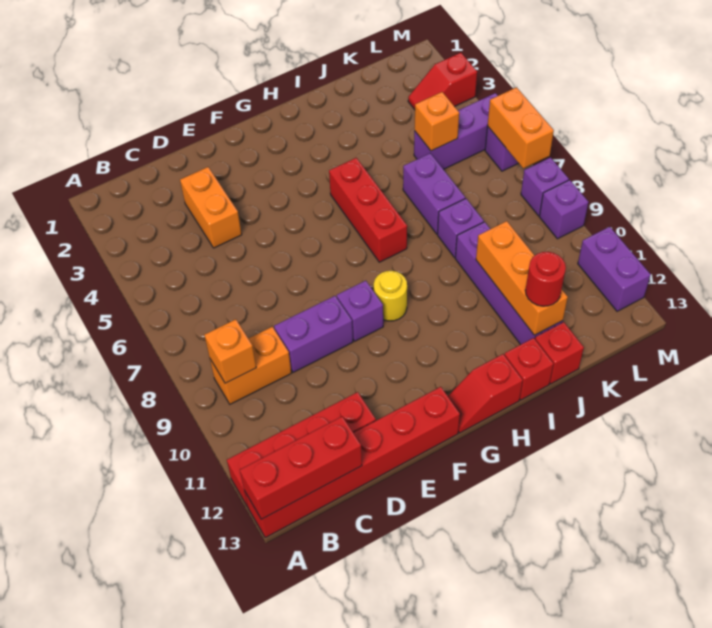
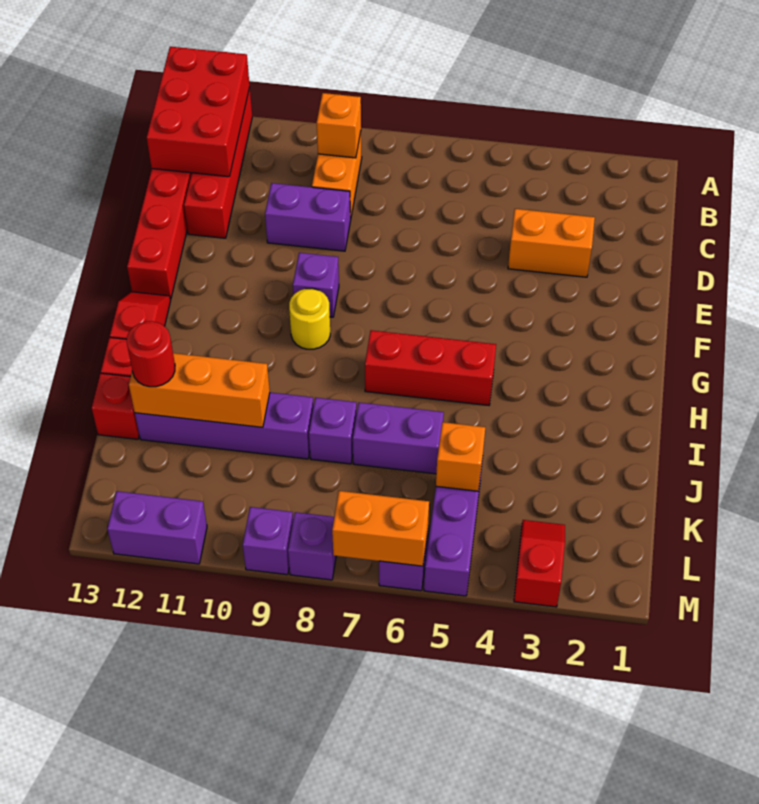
red brick A13:C13 level 2 -> red brick A12:C13 level 2
purple brick D9:E9 level 1 -> purple brick D9:D10 level 1

